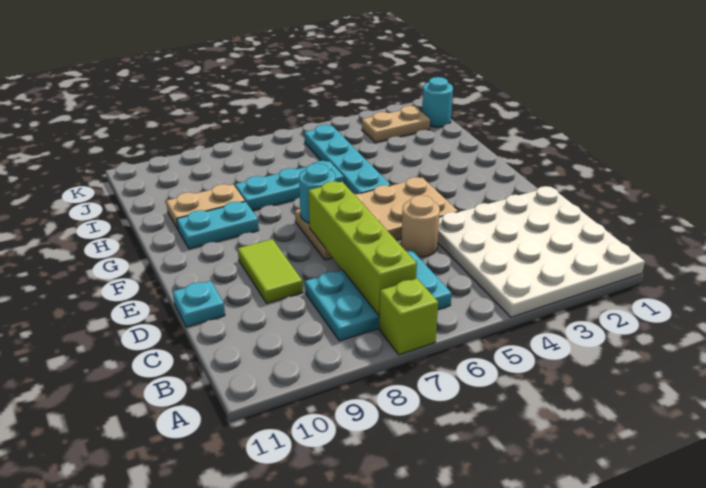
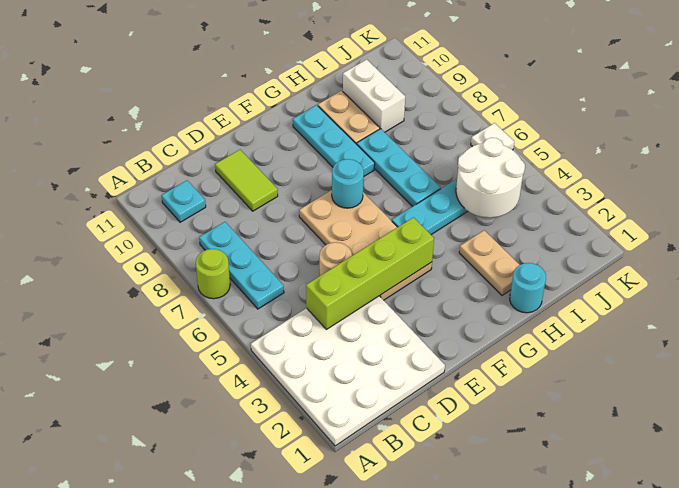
lime brick A7 level 1 -> lime round brick A7 level 1
cyan plate B6:C8 level 1 -> cyan plate B6:B8 level 1
lime brick B7:E7 level 2 -> lime brick C4:F4 level 2
lime tile D9:E9 level 1 -> lime tile D9:D10 level 1
cyan plate D11 level 1 -> cyan plate B10 level 1
cyan plate G9:G10 level 1 -> cyan plate G8:G10 level 1
none -> white round brick I4:J5 level 2
none -> white brick I9:I10 level 1
cyan round brick J1 level 1 -> cyan round brick H1 level 1
tan plate J2:J3 level 1 -> tan plate H2:H3 level 1
none -> white plate K6 level 1

